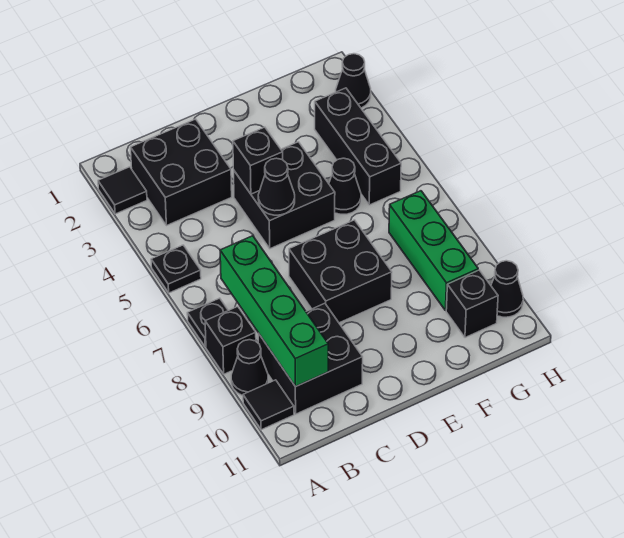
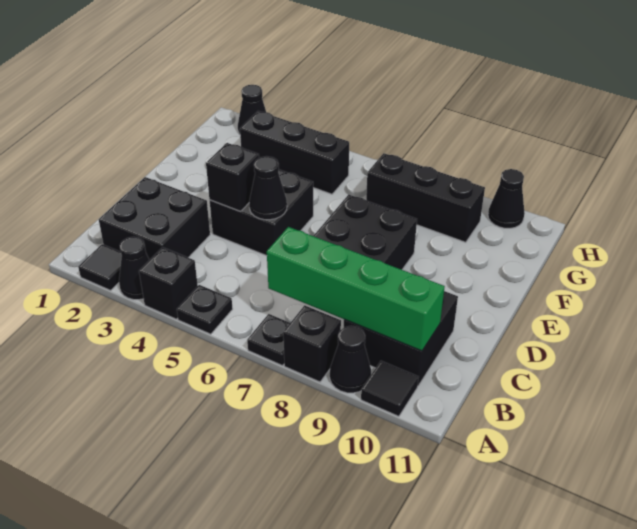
black cone F5 level 1 -> black cone A3 level 1
green brick G7:G9 level 1 -> black brick G7:G9 level 1
black brick G10 level 1 -> black brick A4 level 1

